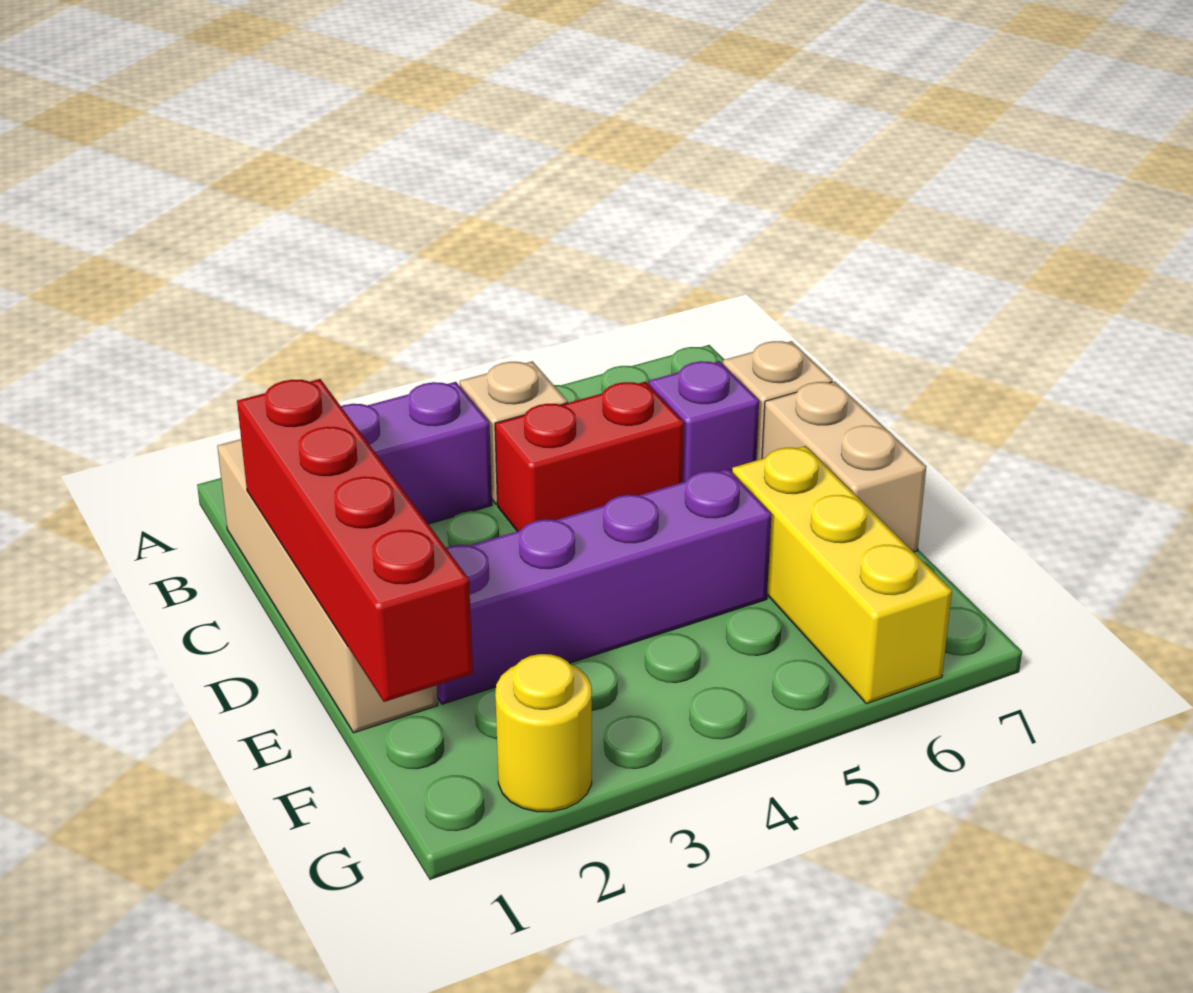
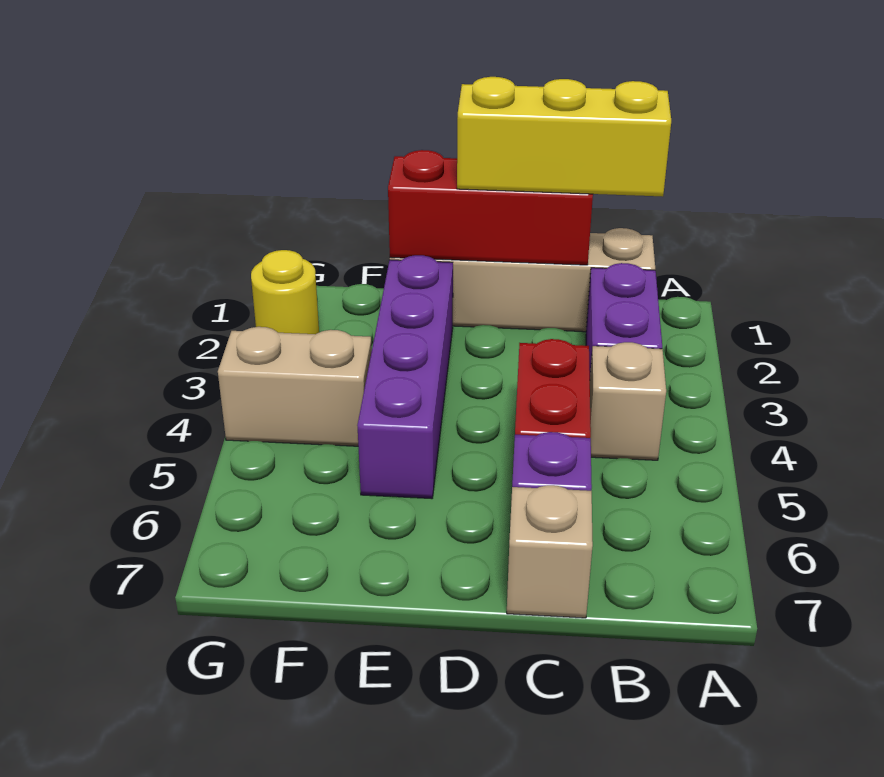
red brick C1:F1 level 2 -> red brick C1:E1 level 2
tan brick D7:E7 level 1 -> tan brick F4:G4 level 1
yellow brick E6:G6 level 1 -> yellow brick B1:D1 level 3

